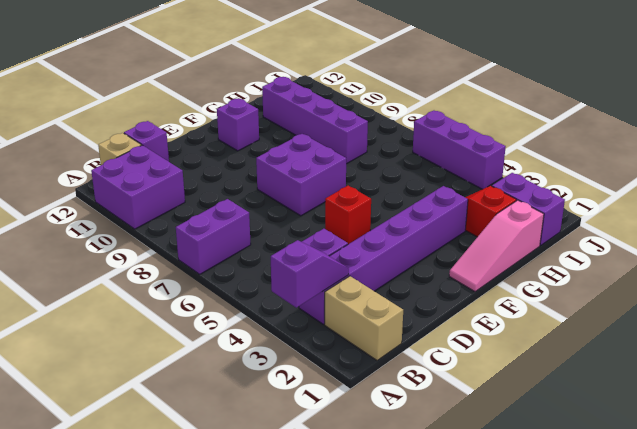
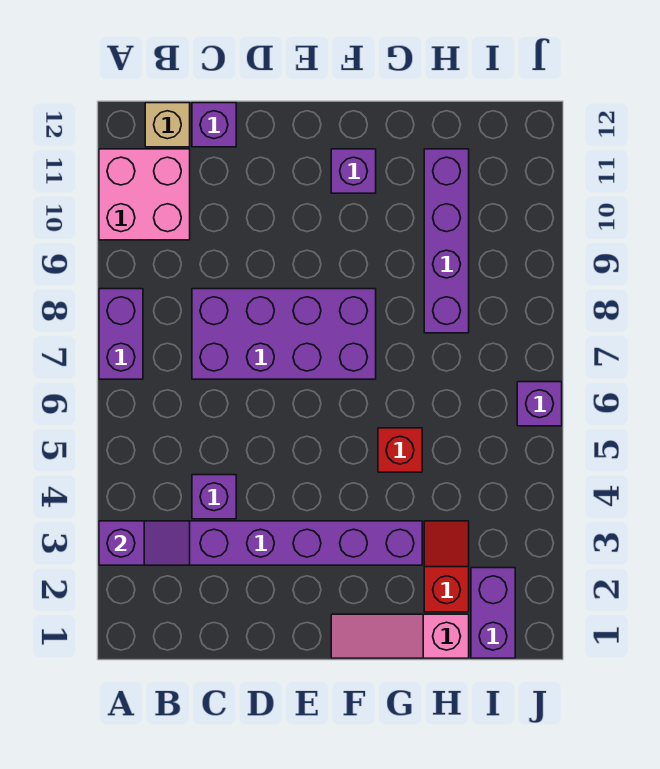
purple brick A7:B7 level 1 -> purple brick A7:A8 level 1
purple brick A10:B11 level 1 -> pink brick A10:B11 level 1
tan brick B1:B2 level 1 -> none
red brick E5 level 1 -> red brick G5 level 1
purple brick E7:F8 level 1 -> purple brick C7:F8 level 1
purple brick J4:J6 level 1 -> purple brick J6 level 1

